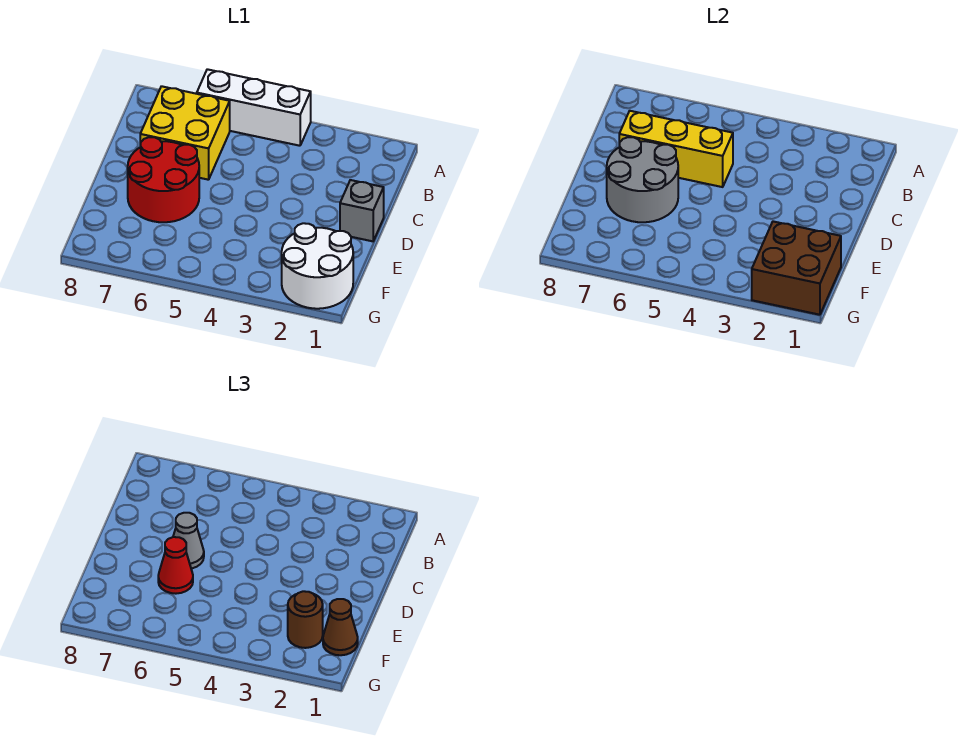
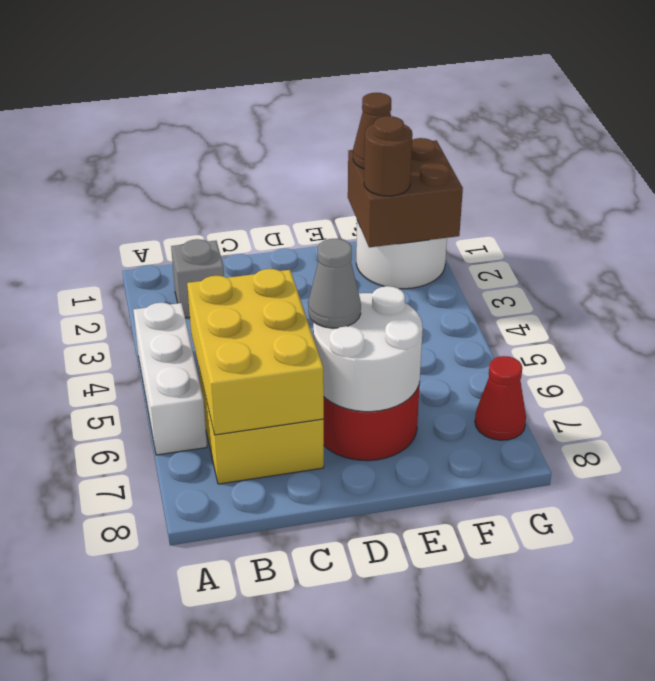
yellow brick C5:C7 level 2 -> yellow brick B5:C7 level 2
grey brick D1 level 1 -> grey brick B2 level 1
grey round brick D6:E7 level 2 -> white round brick D6:E7 level 2
red cone E6 level 3 -> red cone G7 level 1

